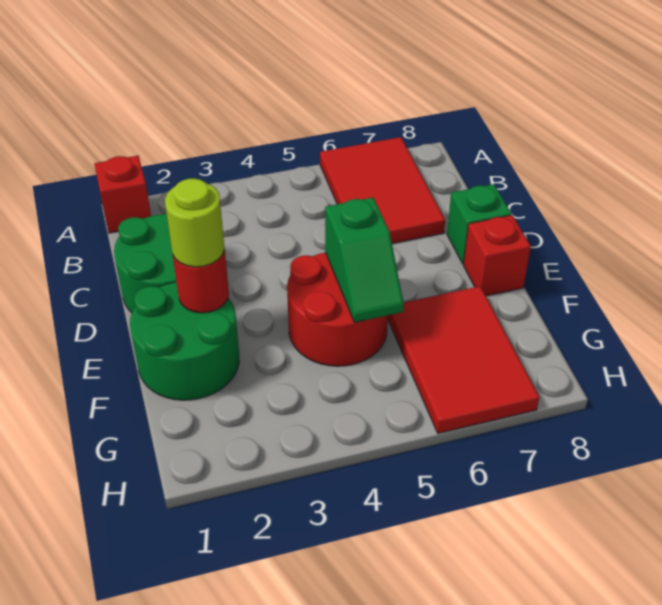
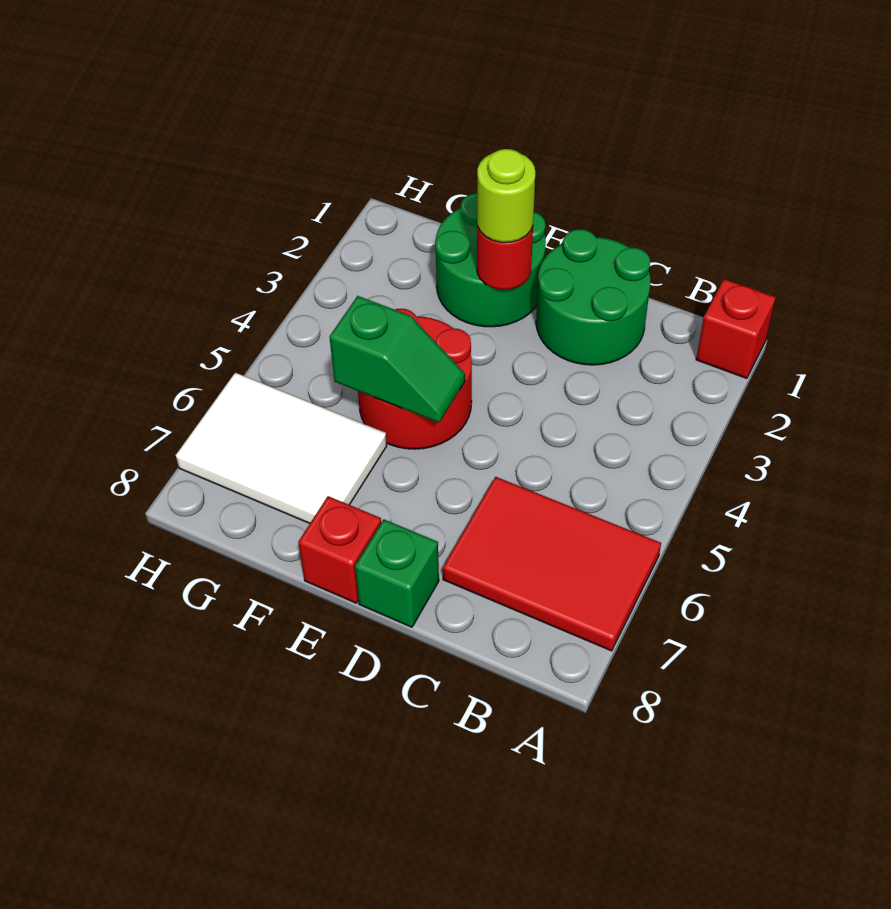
green slope E5:F5 level 2 top E -> green slope E5:F5 level 2 top F
red tile F6:H7 level 1 -> white tile F6:H7 level 1

